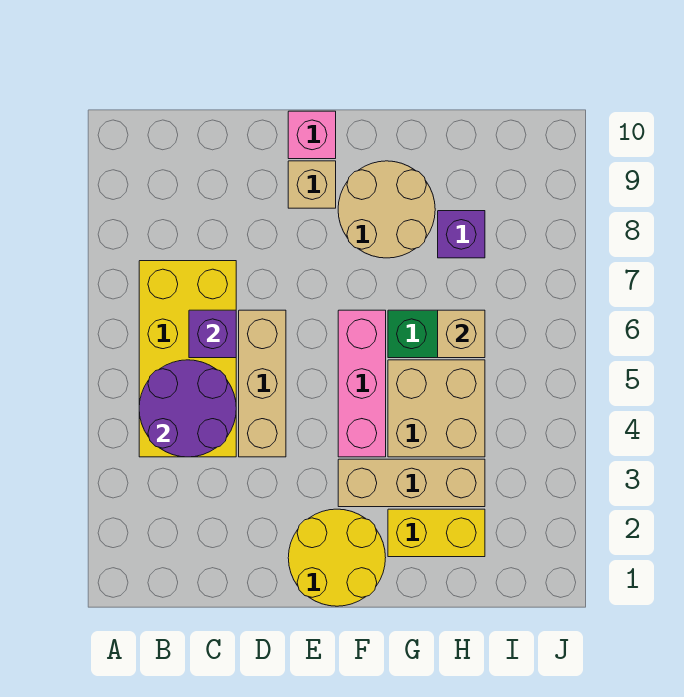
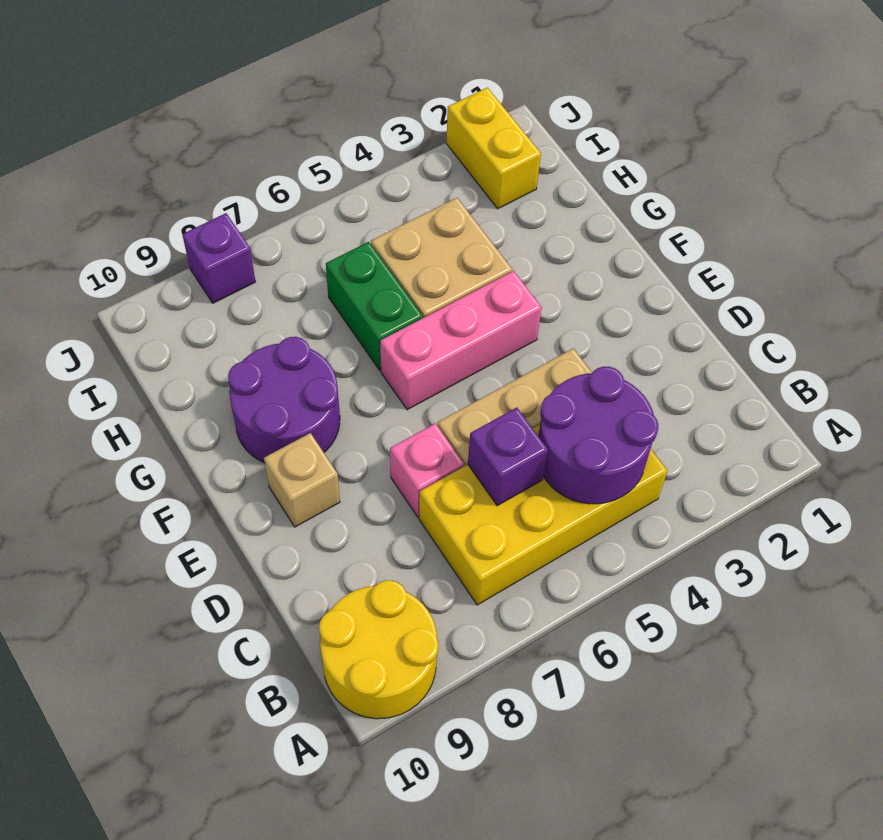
yellow round brick E1:F2 level 1 -> yellow round brick A9:B10 level 1
pink brick E10 level 1 -> pink brick D7 level 1
tan brick F3:H3 level 1 -> none
tan round brick F8:G9 level 1 -> purple round brick F8:G9 level 1
yellow brick G2:H2 level 1 -> yellow brick I2:J2 level 1
tan brick H6 level 2 -> none
purple brick H8 level 1 -> purple brick J8 level 1

